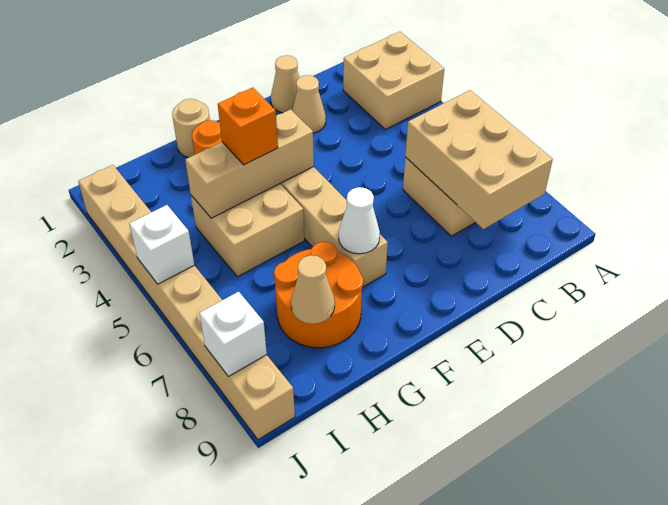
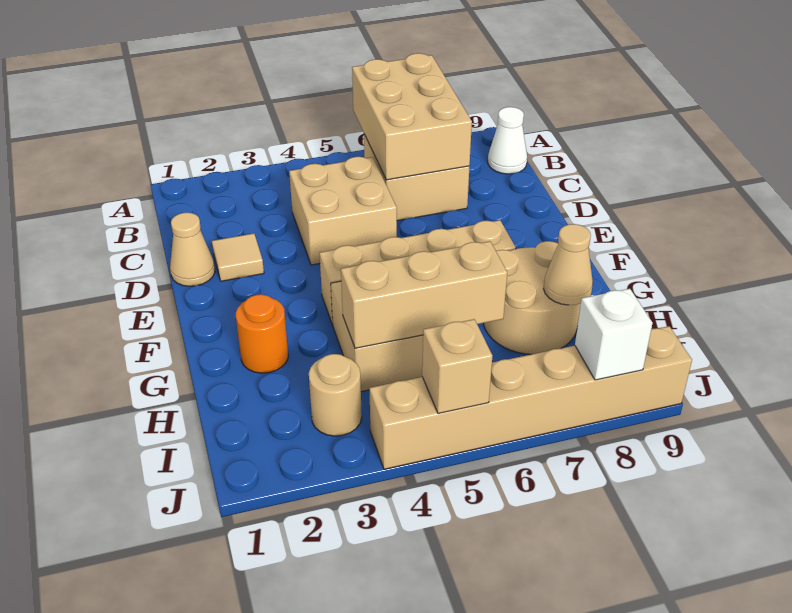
tan brick A2:B3 level 1 -> tan brick C4:D5 level 1
tan brick B6:C8 level 2 -> tan brick A6:C7 level 2
tan cone D2 level 1 -> tan tile D2 level 1
tan brick F4:H4 level 2 -> tan brick H4:H6 level 2
white cone F7 level 2 -> white cone B9 level 1
tan round brick G1 level 1 -> tan round brick I3 level 1
orange brick G4 level 3 -> none
orange round brick G7:H8 level 1 -> tan round brick G7:H8 level 1
tan brick J2:J9 level 1 -> tan brick J4:J9 level 1
white brick J5 level 2 -> tan brick J5 level 2

